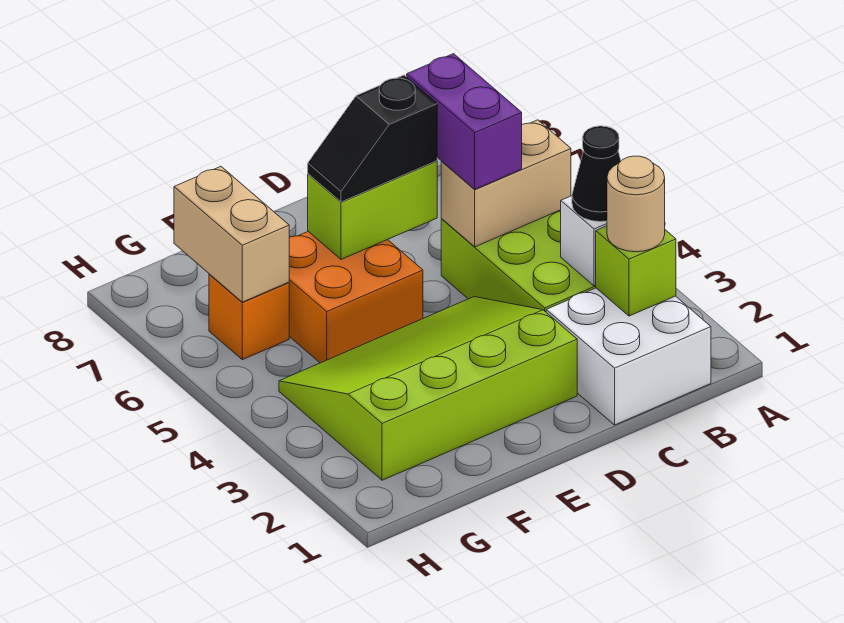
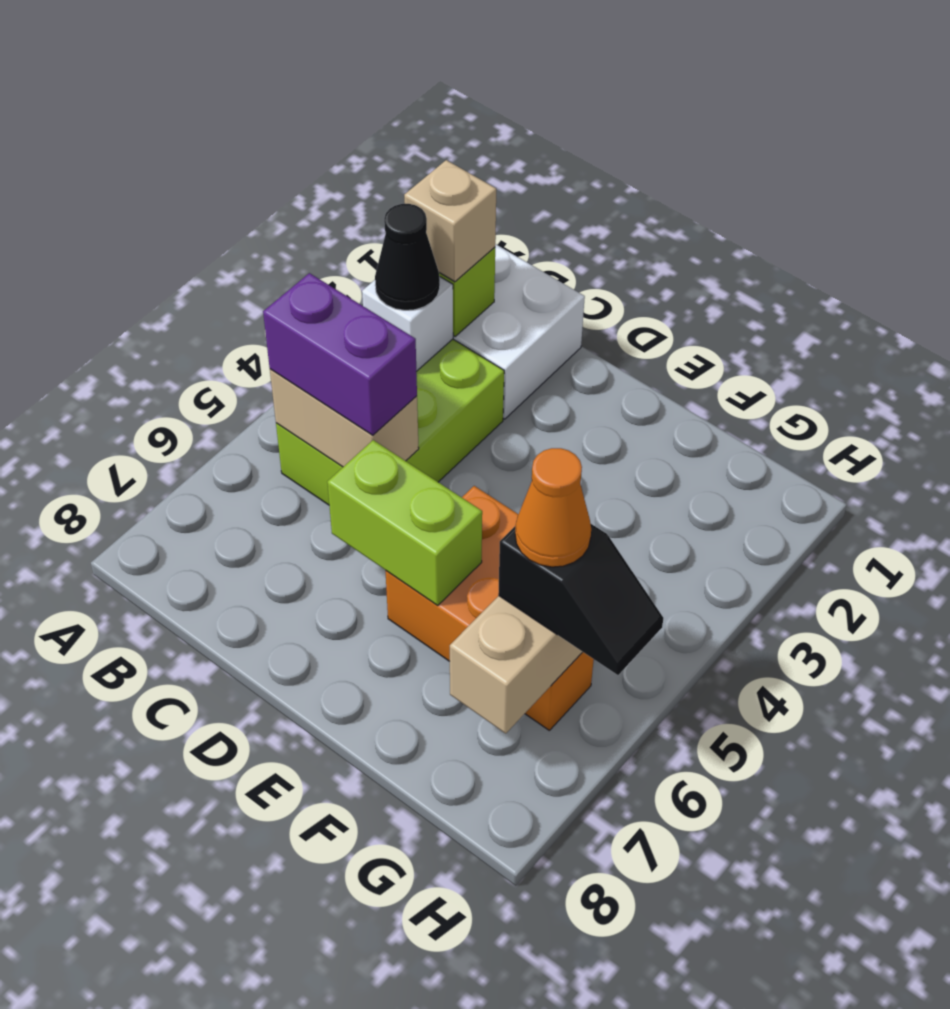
tan round brick B2 level 3 -> tan brick B2 level 3
purple brick C5:C6 level 3 -> purple brick B5:C5 level 3
lime slope D2:G4 level 1 top 2 -> none
black slope D6:E6 level 3 top D -> black slope G6:H6 level 3 top G
none -> orange cone G6 level 4

